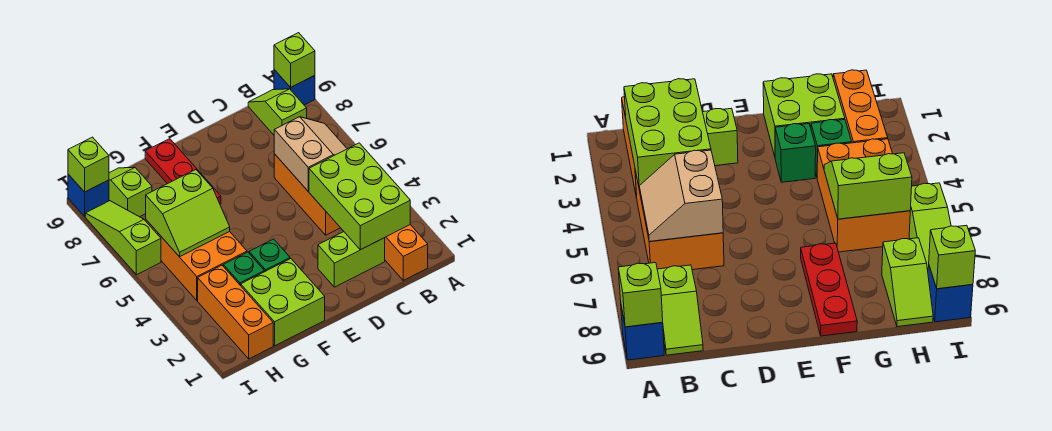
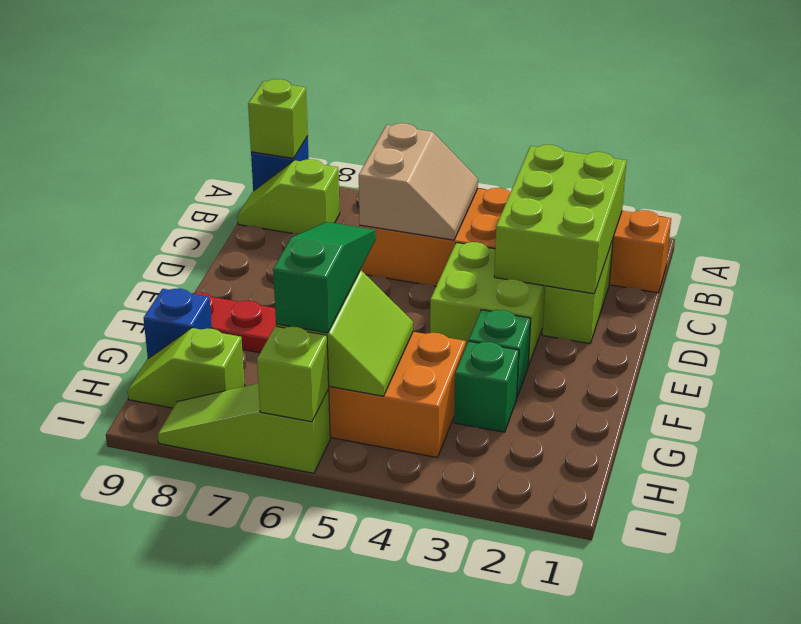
lime brick B2:C4 level 2 -> lime brick B2:D3 level 2
tan slope B5:C6 level 2 top C -> tan slope B5:C6 level 2 top 6
lime brick F1:G2 level 1 -> lime brick D3:E4 level 1
none -> green slope F6:H6 level 3 top H
orange brick H1:H3 level 1 -> none
blue brick I9 level 1 -> blue brick G9 level 1
lime brick I9 level 2 -> lime brick I6 level 2

